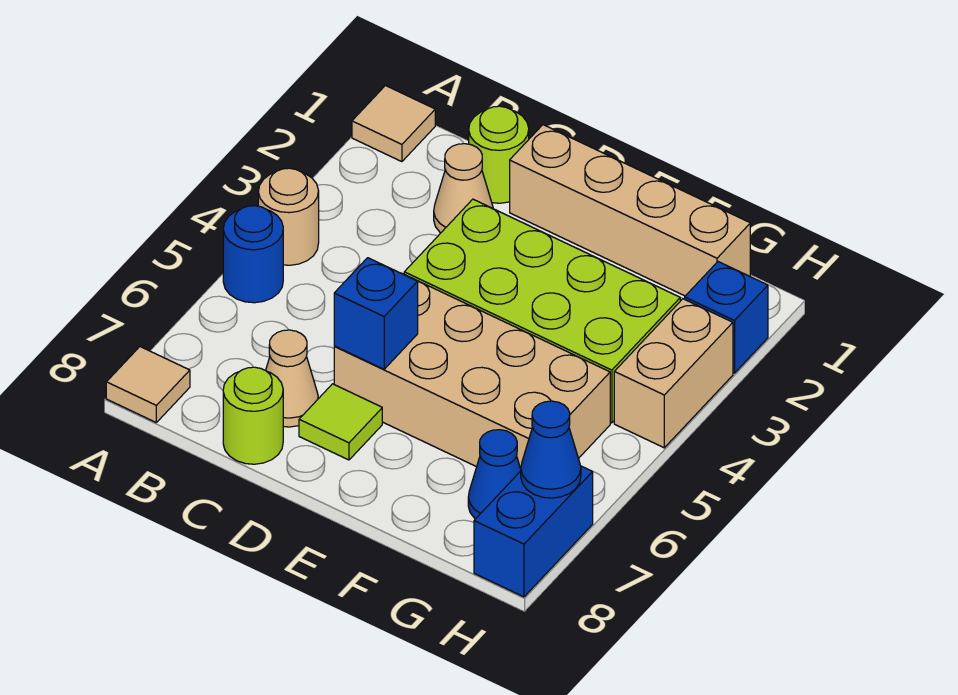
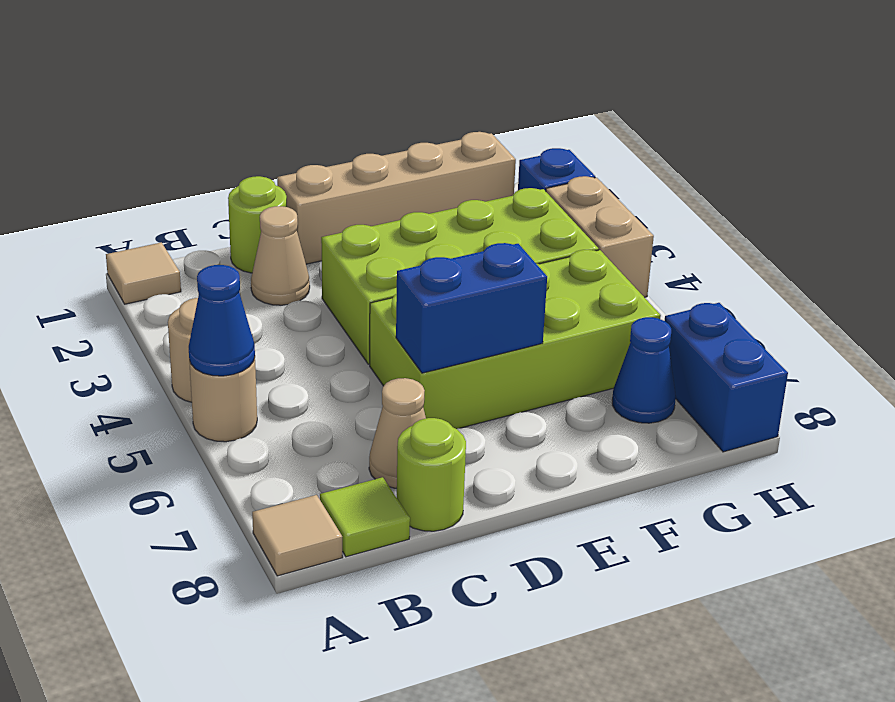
blue round brick A5 level 1 -> tan round brick A5 level 1
tan brick D5:G6 level 1 -> lime brick D5:G6 level 1
blue brick D6 level 2 -> blue brick D6:E6 level 2
lime tile D7 level 1 -> lime tile B8 level 1
blue cone H7 level 2 -> blue cone A5 level 2

